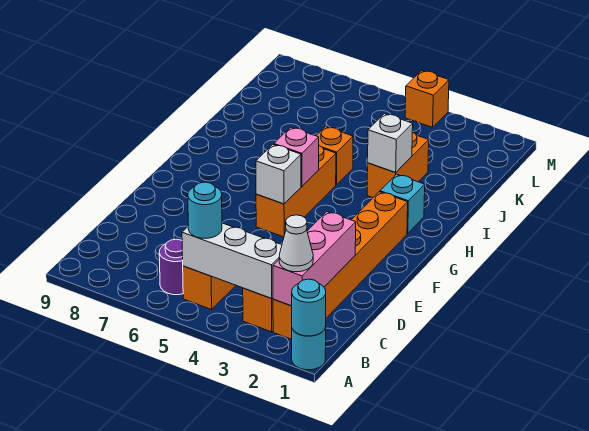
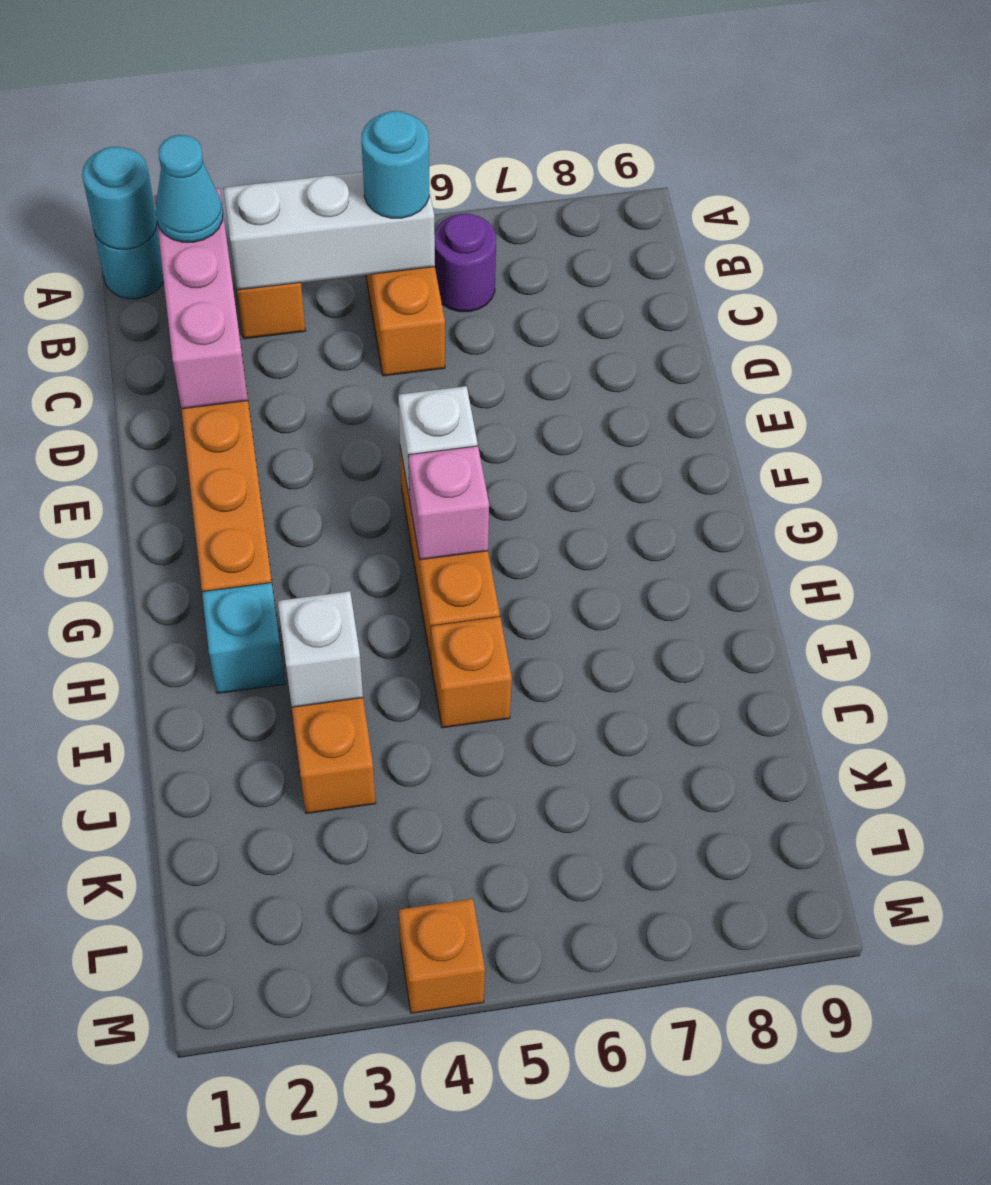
white cone B2 level 3 -> cyan cone B2 level 3

